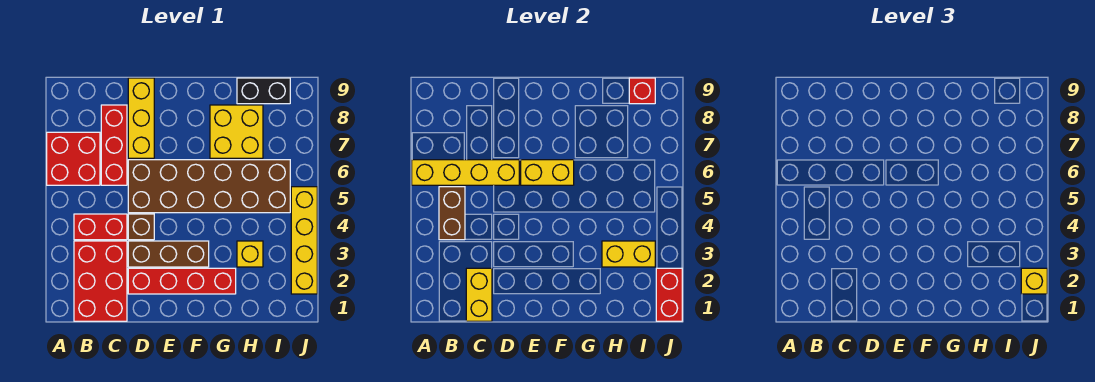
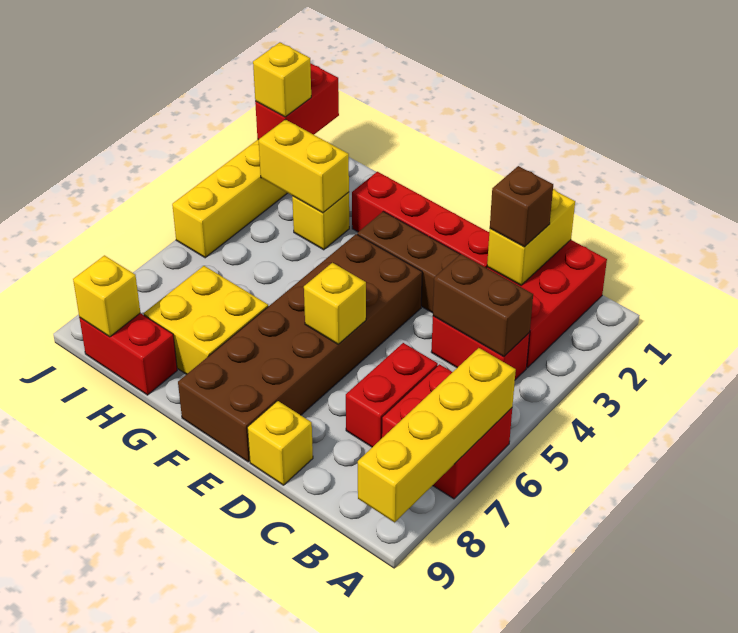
yellow brick A6:D6 level 2 -> yellow brick A6:A9 level 2
brown brick B4:B5 level 2 -> brown brick B4:C4 level 2
red brick C6:C8 level 1 -> red brick C6:C7 level 1
brown brick D4 level 1 -> brown brick C2 level 3
brown brick D5:I6 level 1 -> brown brick E4:F9 level 1
yellow brick D7:D9 level 1 -> yellow brick D9 level 1
yellow brick E6:F6 level 2 -> yellow brick E6 level 2
black brick H9:I9 level 1 -> red brick H9:I9 level 1
red brick I9 level 2 -> yellow brick I9 level 2

